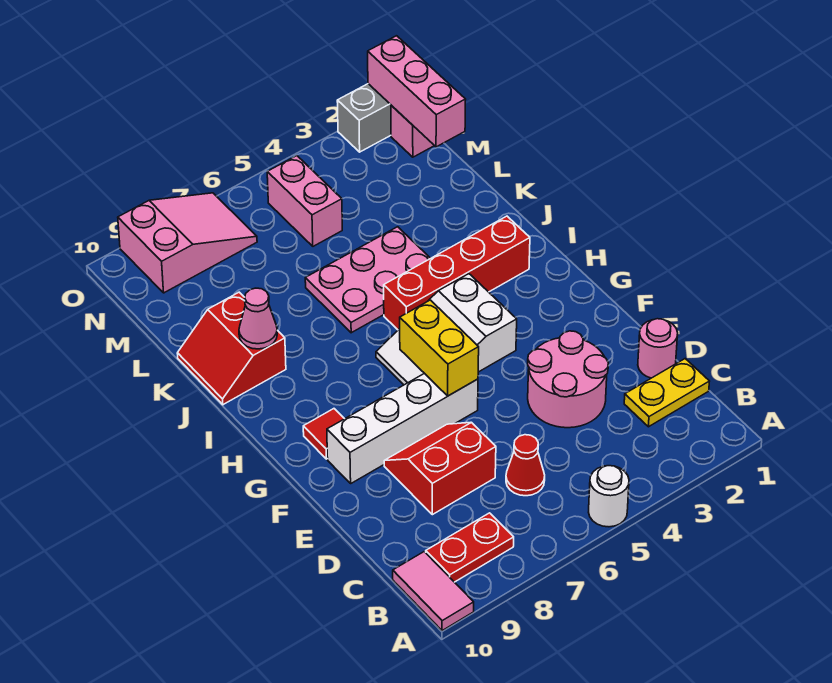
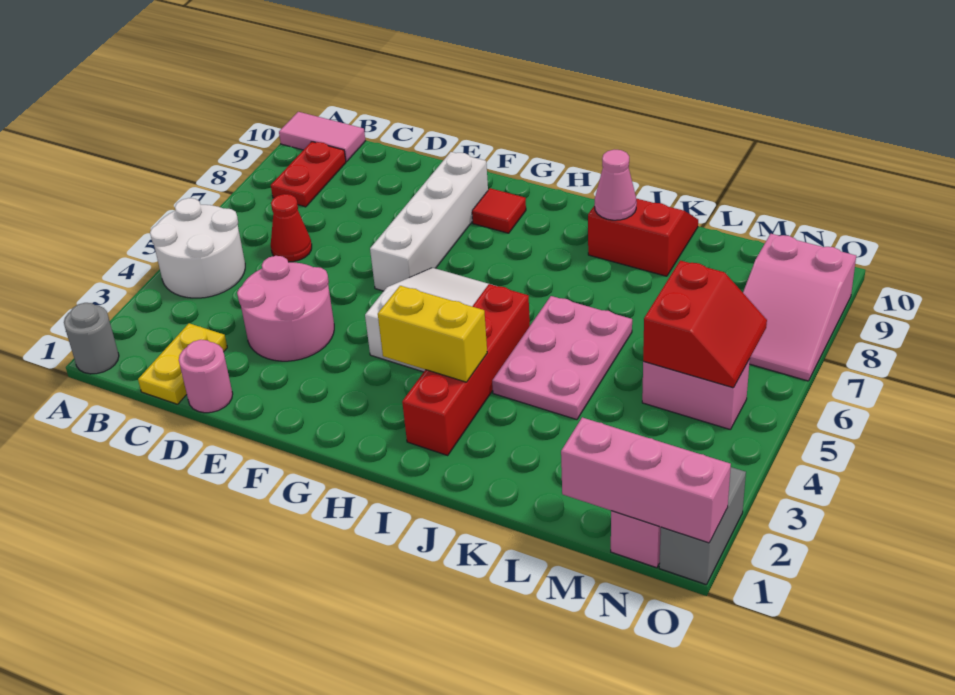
none -> grey round brick A1 level 1
white round brick A5 level 1 -> white round brick A4:B5 level 1
red slope D7:E8 level 1 top D -> red slope M5:N6 level 2 top M
yellow brick F6:G6 level 2 -> yellow brick H3:I3 level 2

